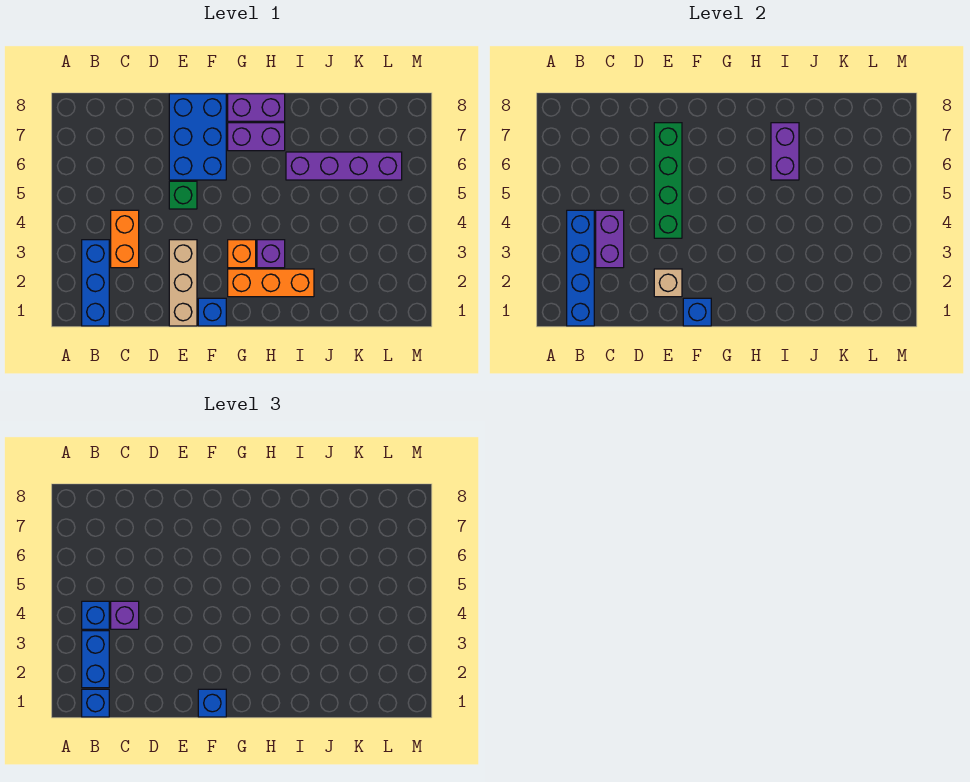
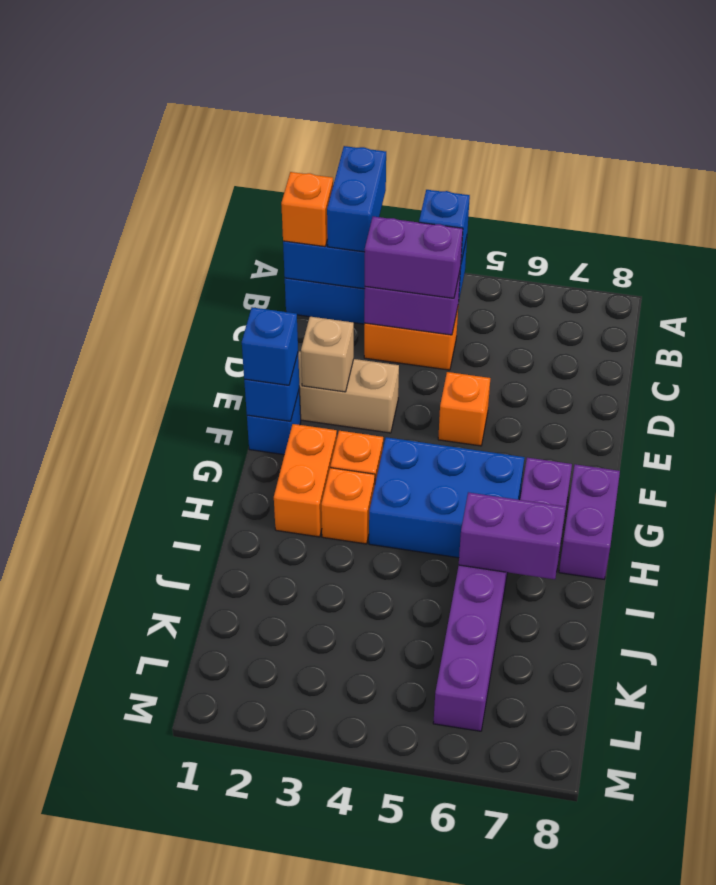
blue brick B1 level 3 -> orange brick B1 level 3
blue brick B2:B3 level 3 -> blue brick A2:B2 level 3
purple brick C4 level 3 -> purple brick C3:C4 level 3
green brick E4:E7 level 2 -> none
green brick E5 level 1 -> orange brick E5 level 1
blue brick E6:F8 level 1 -> blue brick G4:H6 level 1
orange brick G2:I2 level 1 -> orange brick G2:H2 level 1
purple brick H3 level 1 -> orange brick H3 level 1

